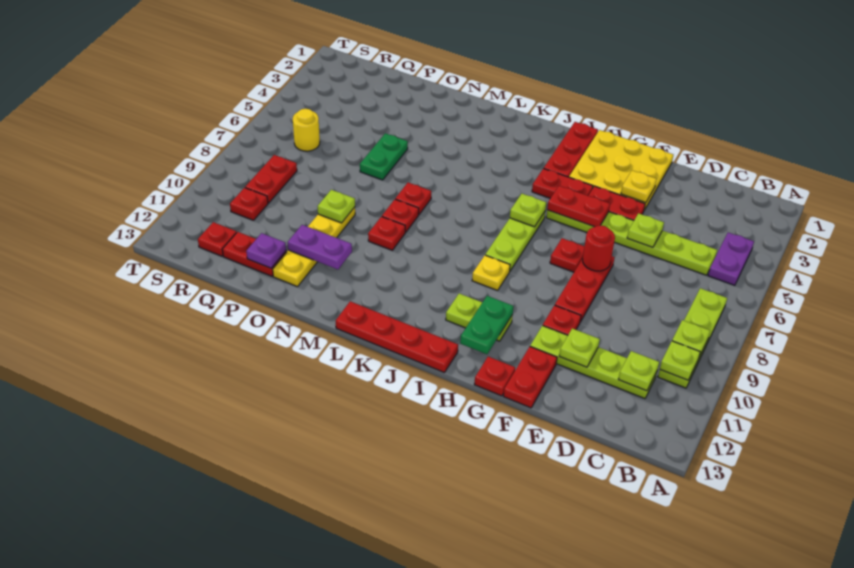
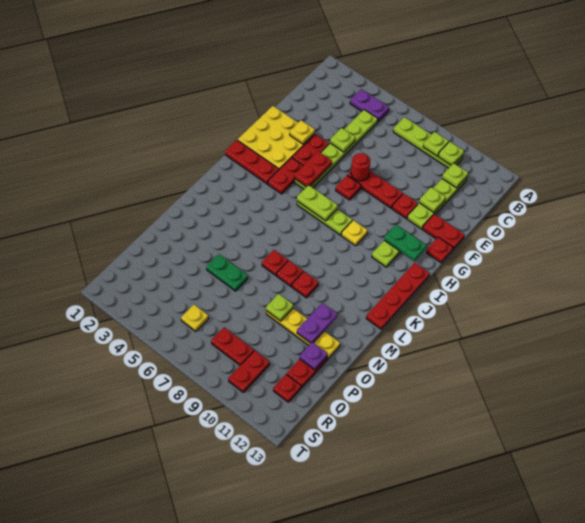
lime plate I6 level 2 -> lime plate I6:I7 level 2
yellow round brick R6 level 1 -> yellow plate R6 level 1
red plate R10 level 1 -> red plate R10:S10 level 1

